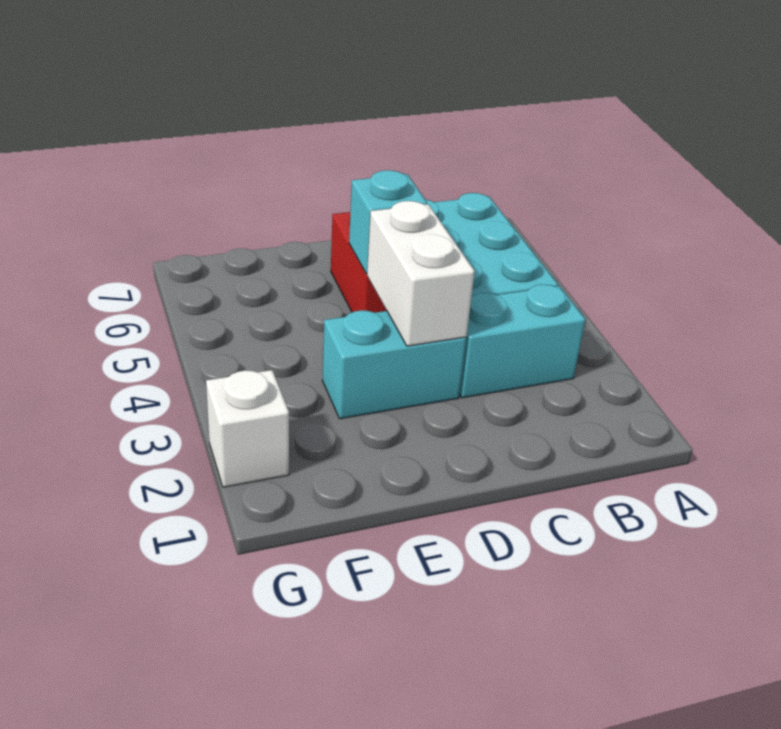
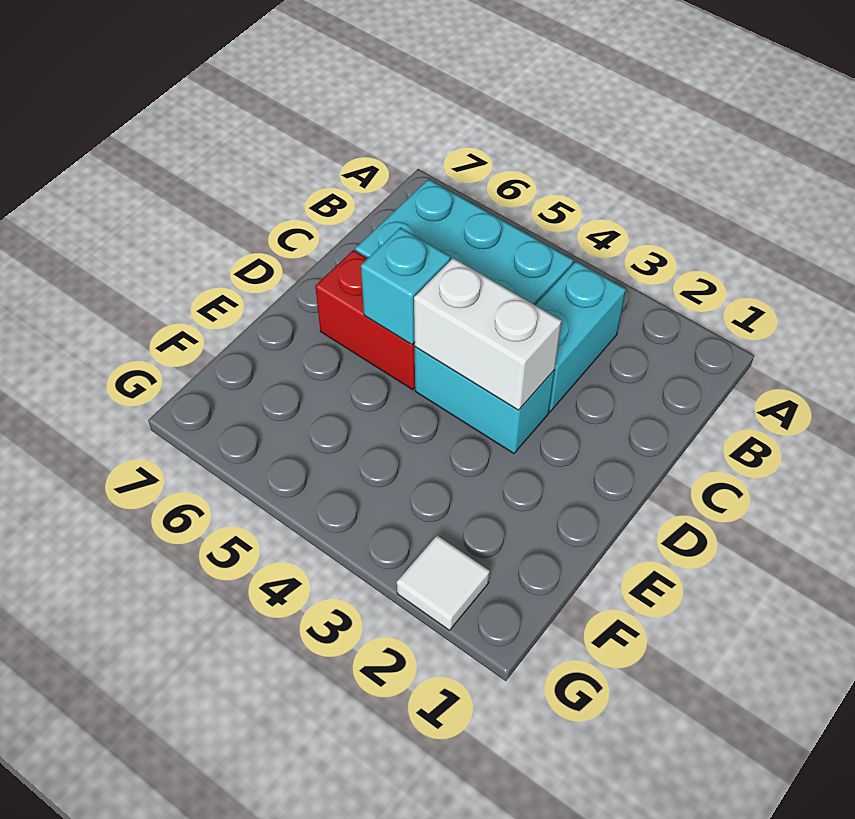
cyan brick D3:E3 level 1 -> cyan brick D3:D4 level 1
white brick G2 level 1 -> white tile G2 level 1

